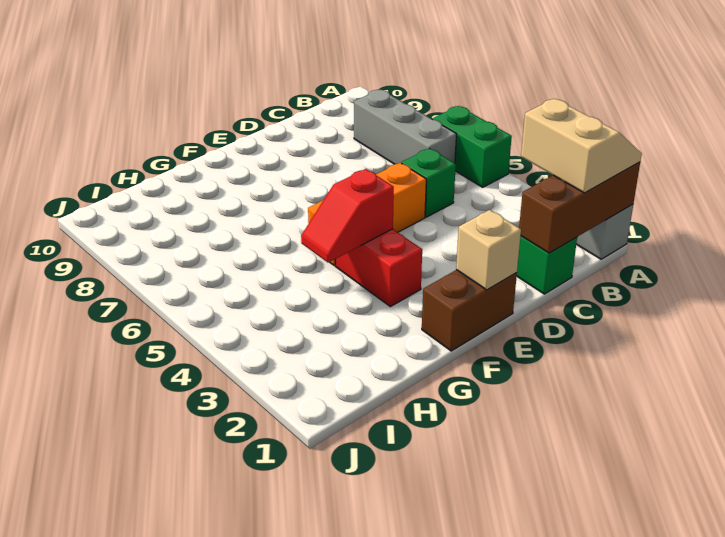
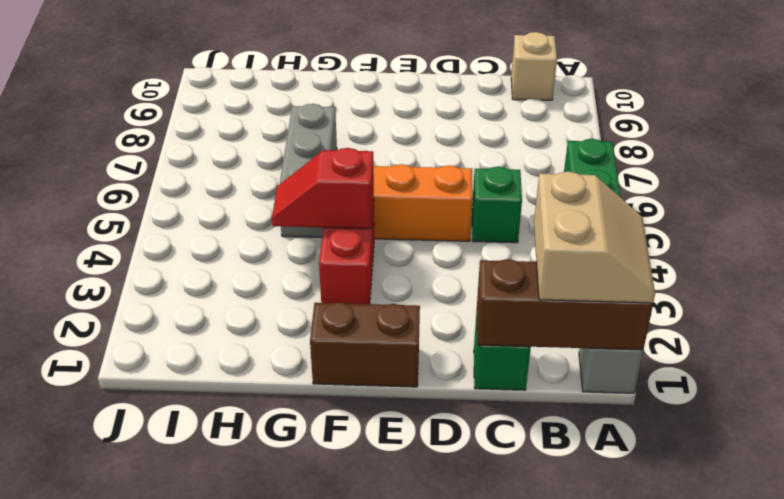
grey brick B6:B8 level 1 -> grey brick G5:G7 level 1
tan brick E1 level 2 -> tan brick B10 level 1

